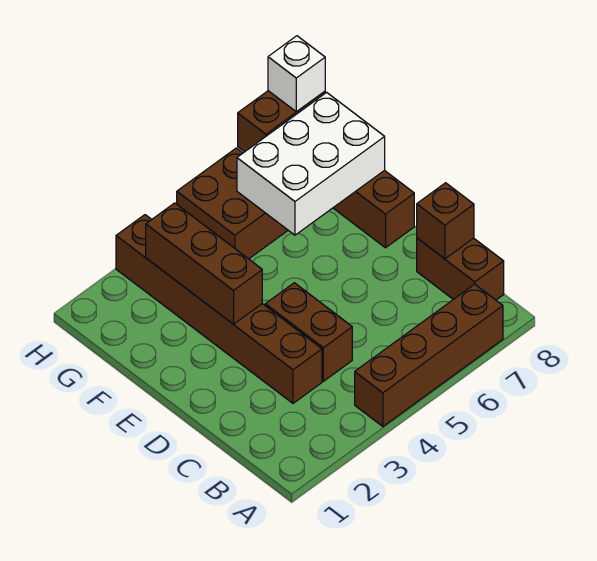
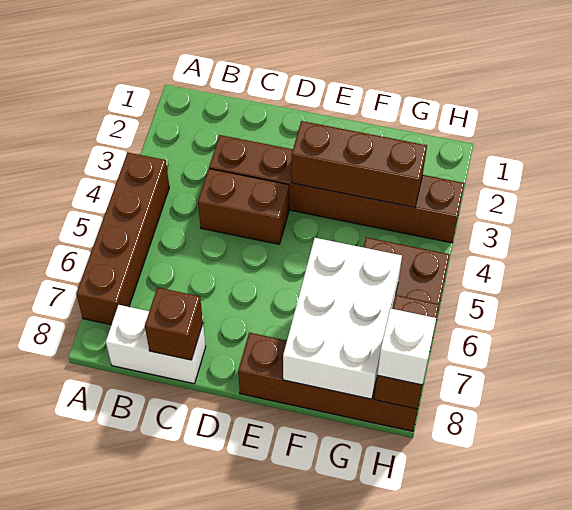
brown brick B8:C8 level 1 -> white brick B8:C8 level 1

